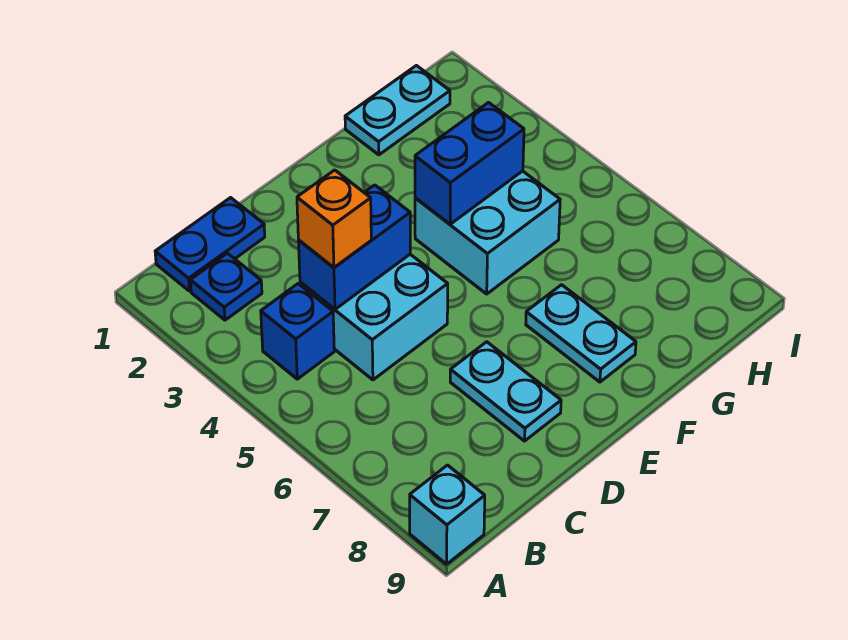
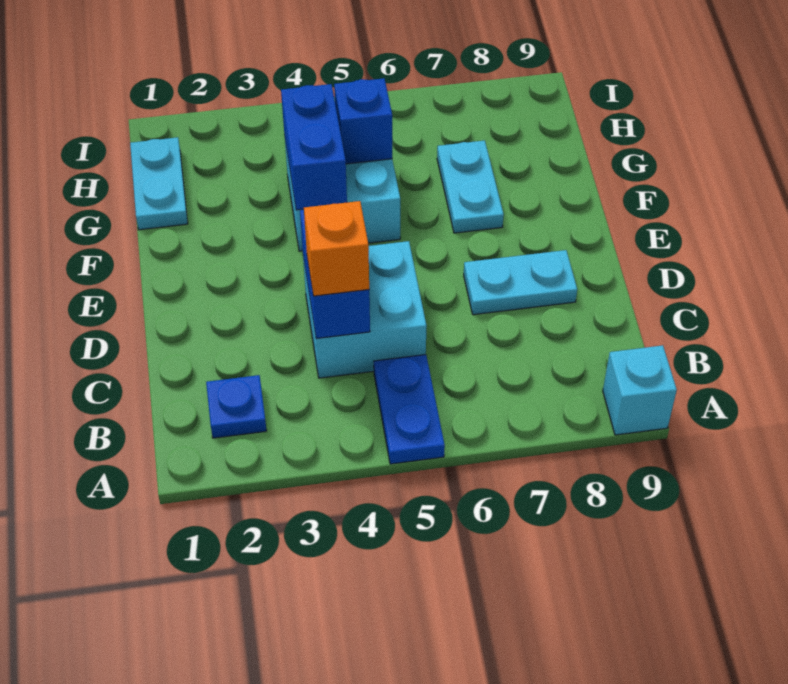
blue plate B1:C1 level 1 -> blue plate A5:B5 level 1
blue brick B4 level 1 -> blue brick G5 level 2
cyan plate F7:F8 level 1 -> cyan plate F7:G7 level 1

